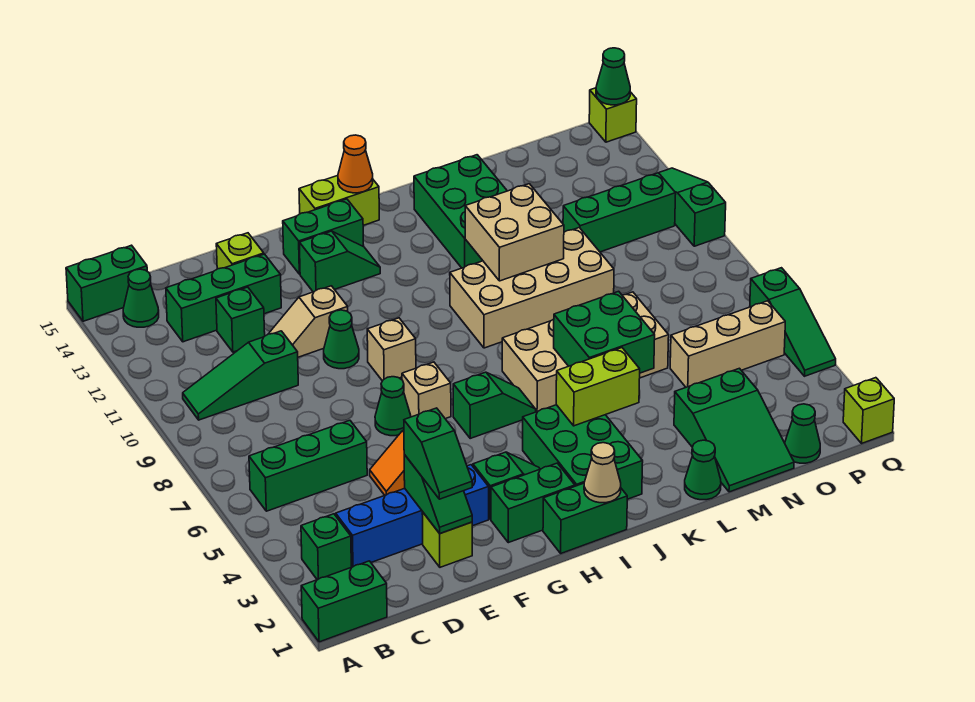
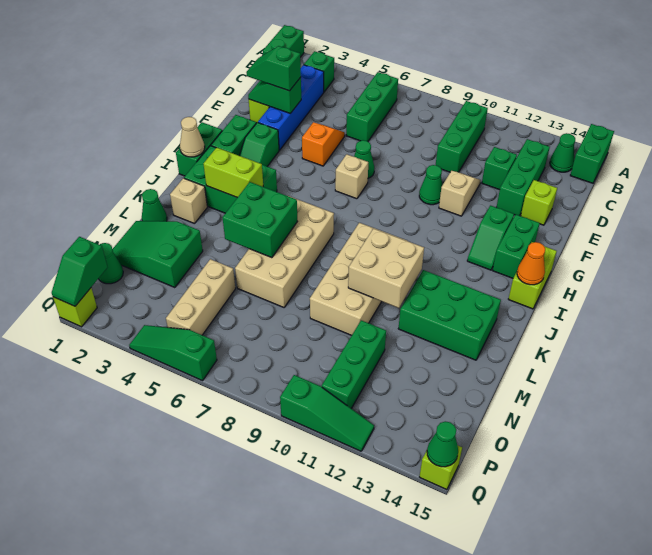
green slope B10:D10 level 1 top D -> green brick B10:D10 level 1
tan brick G9 level 1 -> tan brick K2 level 1
green slope H6:I6 level 1 top H -> green slope P1:Q1 level 2 top P
lime brick J4:K4 level 2 -> lime brick J3:J4 level 2

